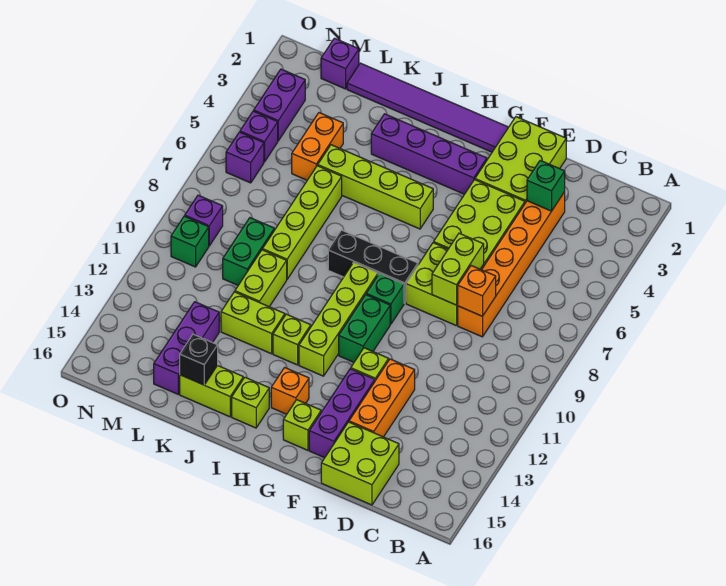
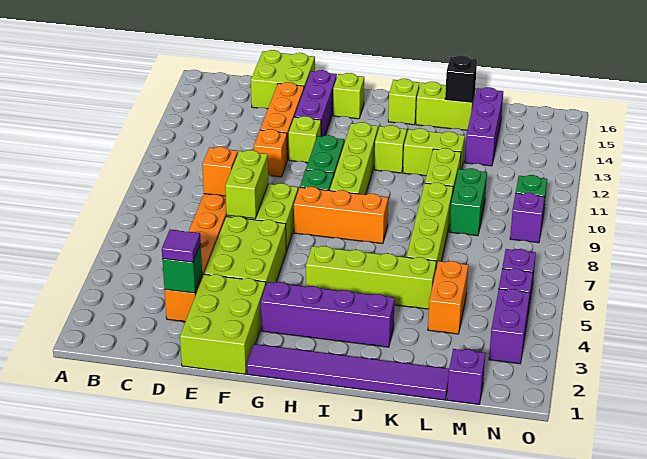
none -> purple tile D3 level 3
black brick G8:I8 level 1 -> orange brick G8:I8 level 1
orange brick H14 level 1 -> orange brick E11 level 1

